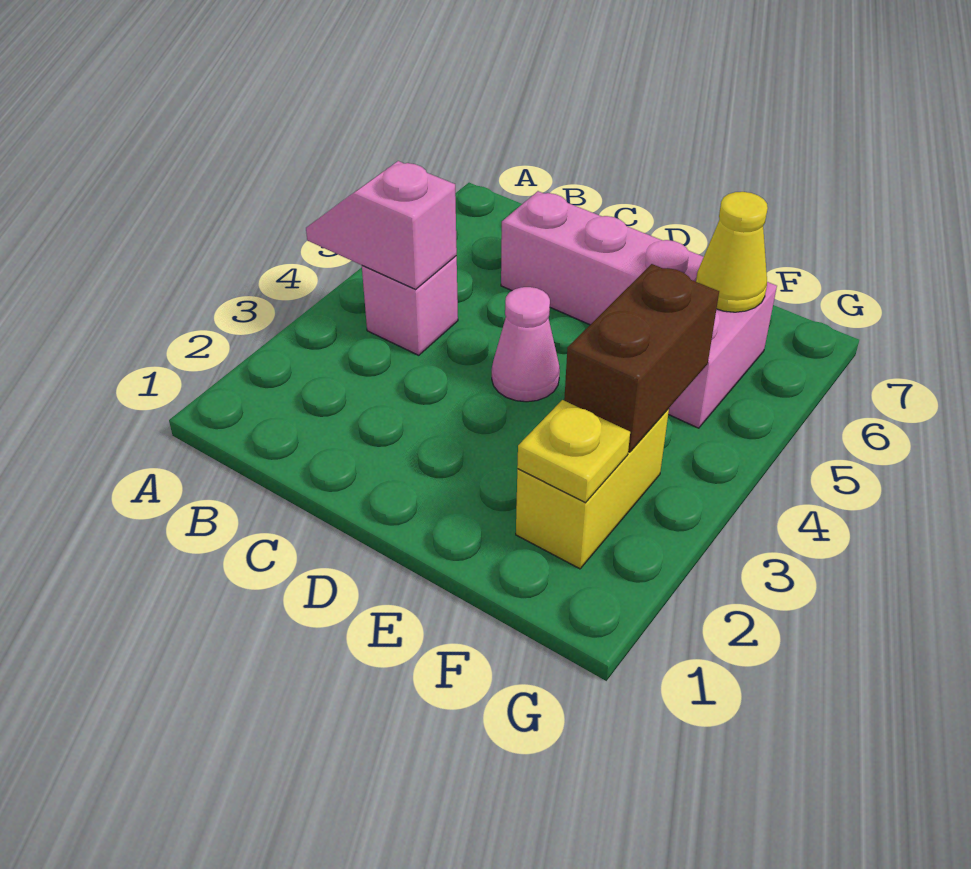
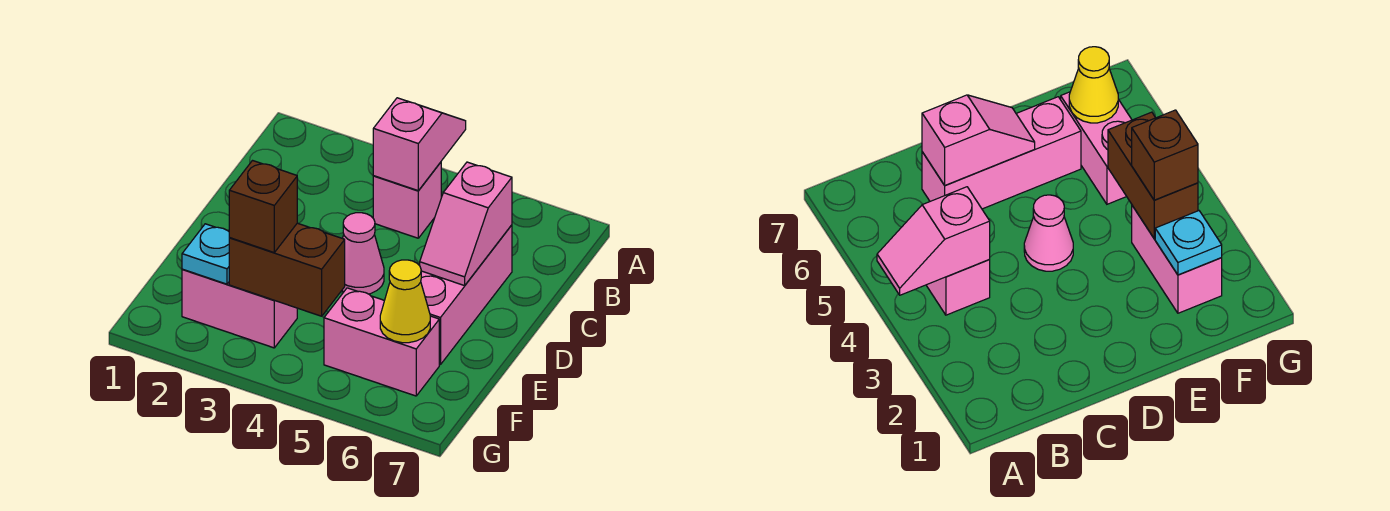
none -> pink slope C6:D6 level 2 top C
yellow brick F2:F3 level 1 -> pink brick F2:F3 level 1
yellow plate F2 level 2 -> cyan plate F2 level 2
none -> brown brick F3 level 3

